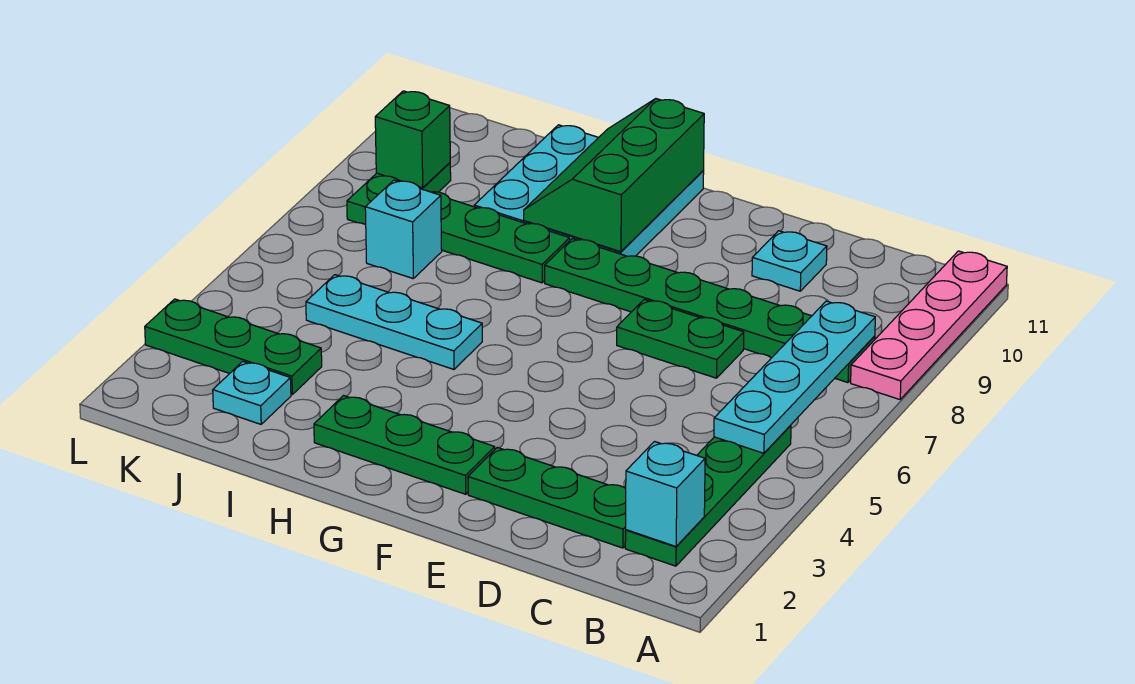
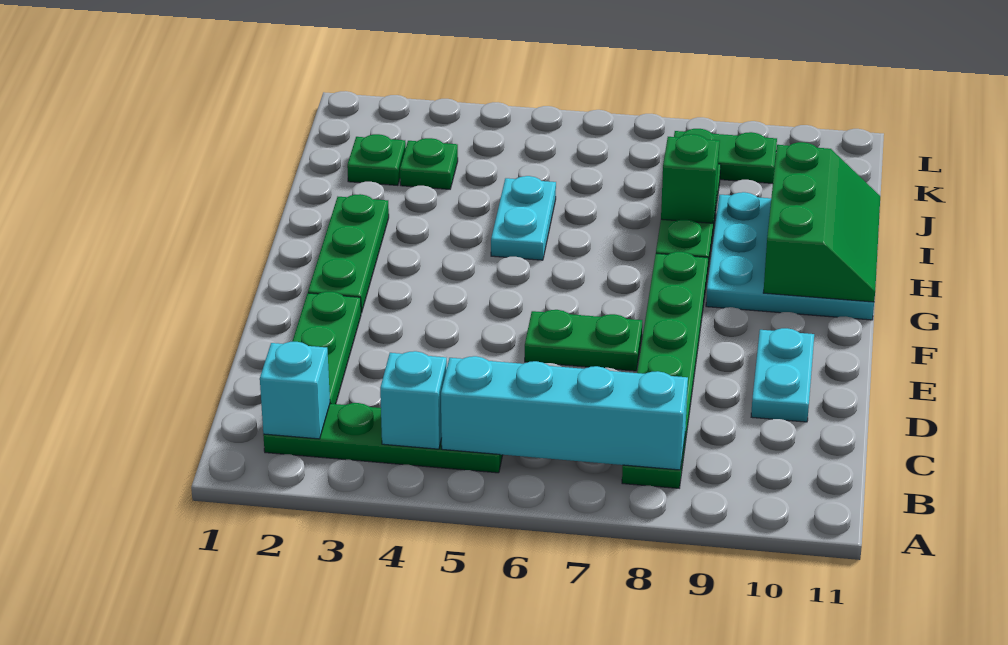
pink plate A8:A11 level 1 -> none
cyan plate B5:B8 level 2 -> cyan brick B5:B8 level 2
green plate D7:E7 level 1 -> green plate E6:E7 level 1
cyan plate D10 level 1 -> cyan plate D10:E10 level 1
green slope G9:H11 level 2 top G -> green slope G10:I11 level 2 top 10
cyan plate H5:J5 level 1 -> cyan plate H5:I5 level 1
cyan plate J2 level 1 -> green plate J2 level 1
green plate J3:L3 level 1 -> green plate J3 level 1
cyan brick J7 level 1 -> cyan brick B4 level 2
green brick K9 level 2 -> green brick I8 level 2

